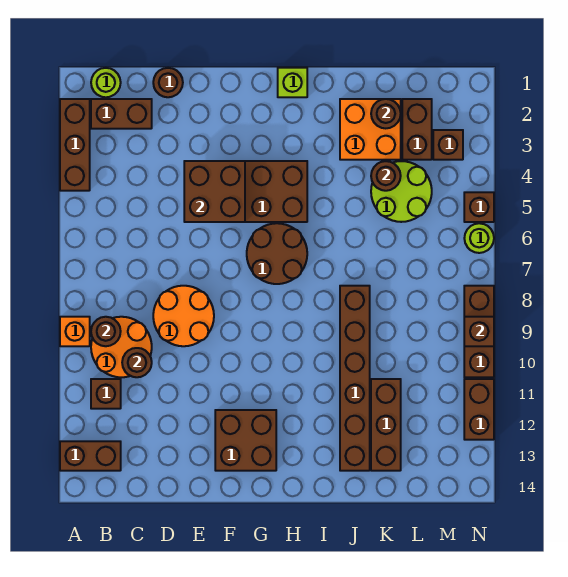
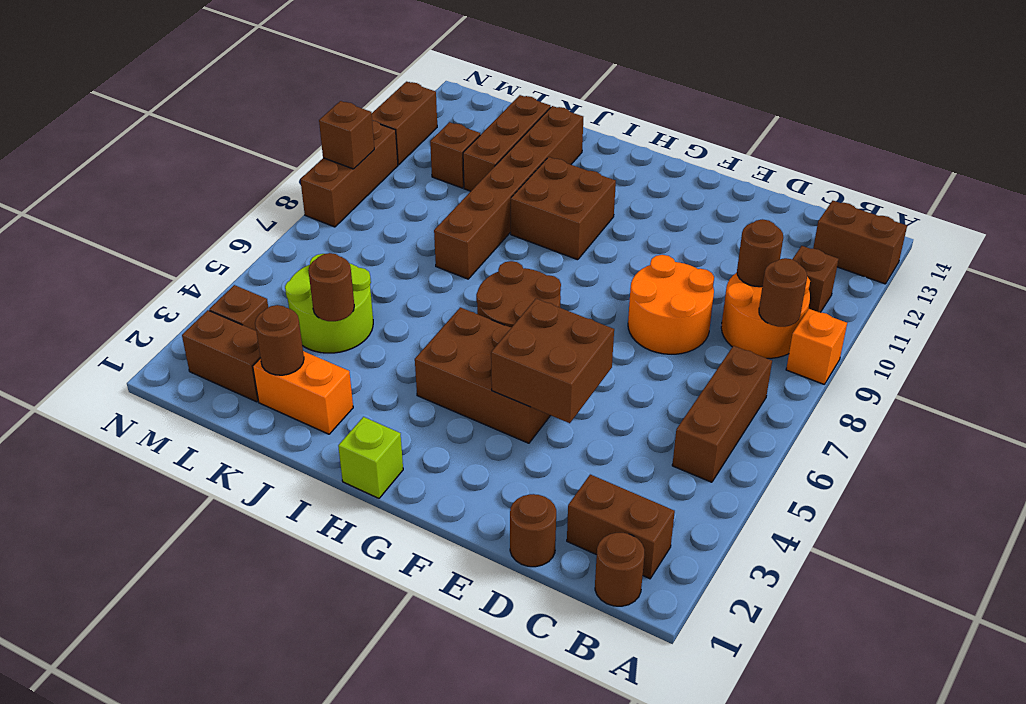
brown brick A2:A4 level 1 -> brown brick B5:B7 level 1
lime round brick B1 level 1 -> brown round brick B1 level 1
brown brick F12:G13 level 1 -> brown brick H10:I11 level 1
orange brick J2:K3 level 1 -> orange brick J2:K2 level 1
brown brick L2:L3 level 1 -> brown brick L2:M2 level 1
brown brick N5 level 1 -> brown brick L11 level 1
lime round brick N6 level 1 -> none

